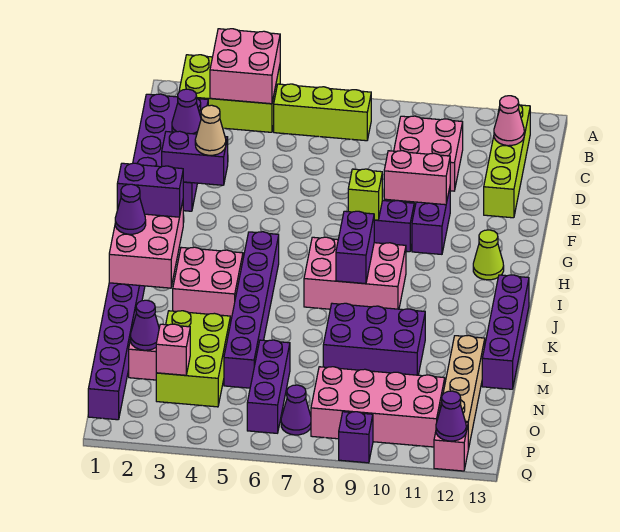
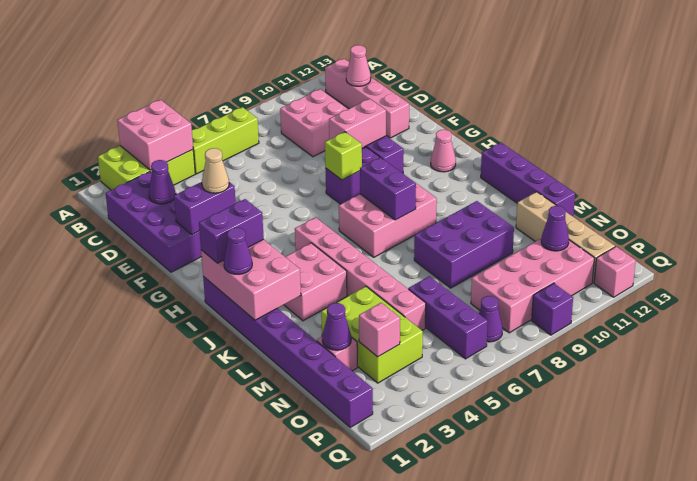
lime brick B12:E12 level 1 -> pink brick B12:E12 level 1
lime cone H12 level 1 -> pink cone H12 level 1
purple brick I5:N5 level 1 -> pink brick I5:N5 level 1
purple cone Q12 level 2 -> purple cone O11 level 2

